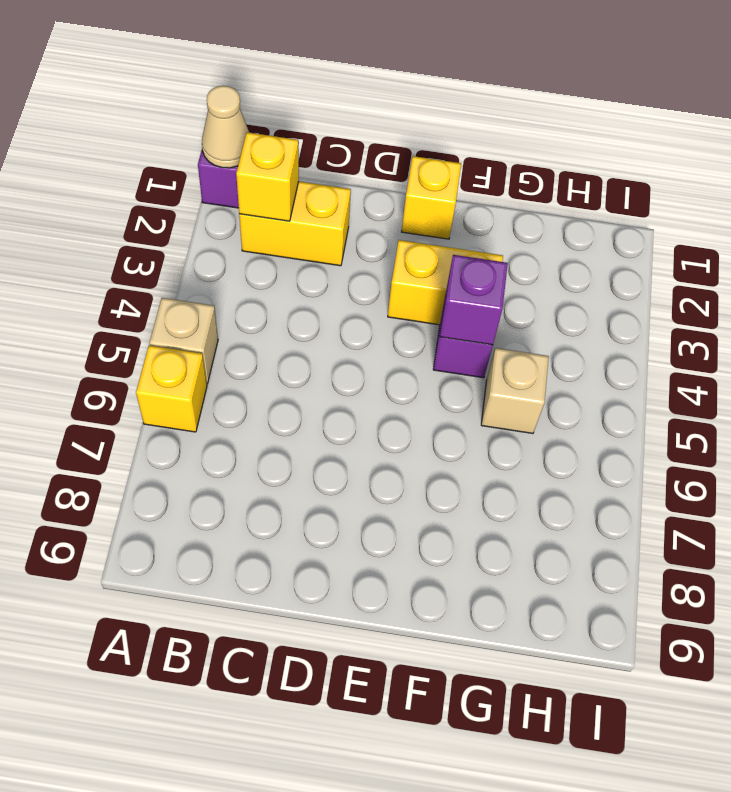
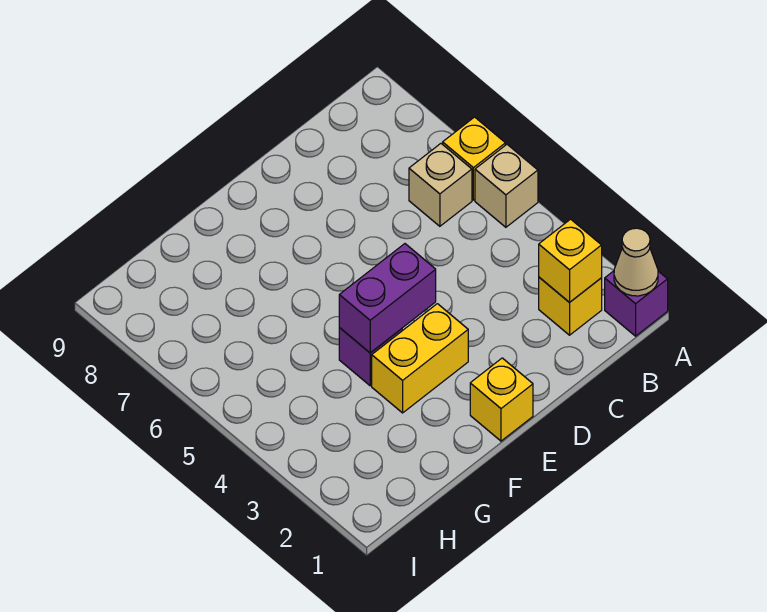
yellow brick B2:C2 level 1 -> yellow brick B2 level 1
purple brick F4 level 2 -> purple brick E4:F4 level 2
tan brick G5 level 1 -> tan brick B6 level 1

